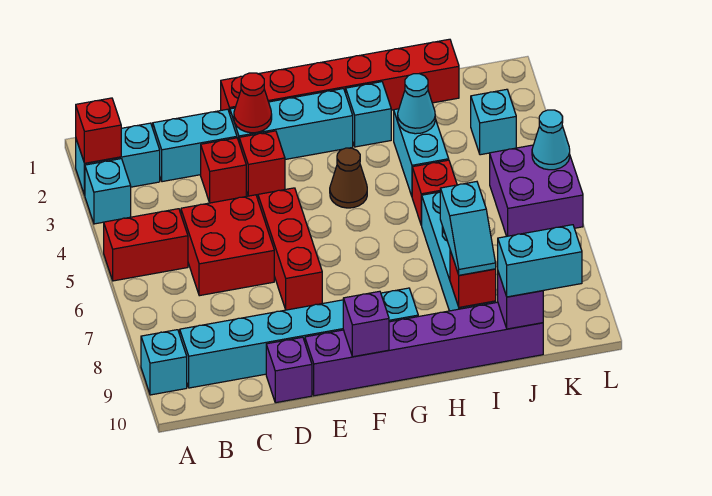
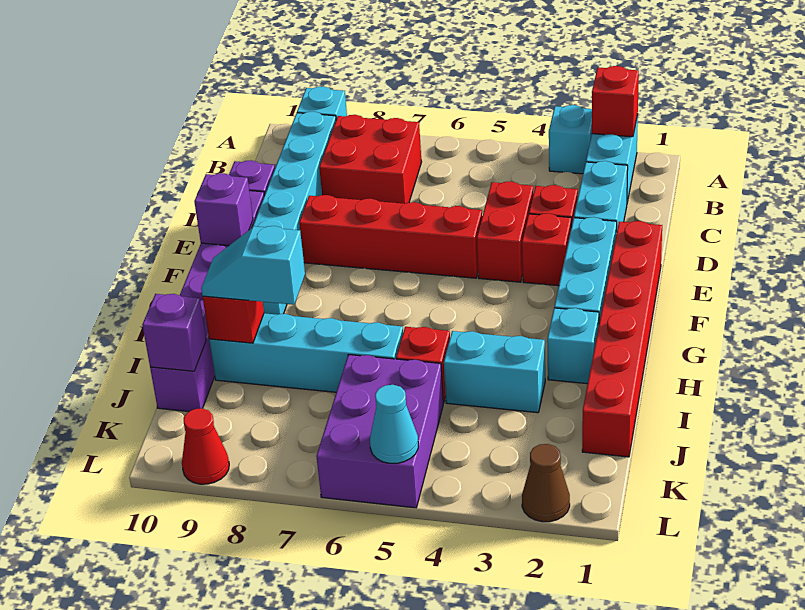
red brick A5:B5 level 1 -> red brick D4:E4 level 1
red brick C5:D6 level 1 -> red brick B7:C8 level 1
red cone E2 level 2 -> red cone L9 level 1
red brick E5:E7 level 1 -> red brick E5:E8 level 1
brown cone G4 level 1 -> brown cone L2 level 1
cyan cone I3 level 2 -> none
cyan brick J10:K10 level 3 -> none
cyan brick K3 level 1 -> none
purple brick K5:L6 level 1 -> purple brick J5:L6 level 1

